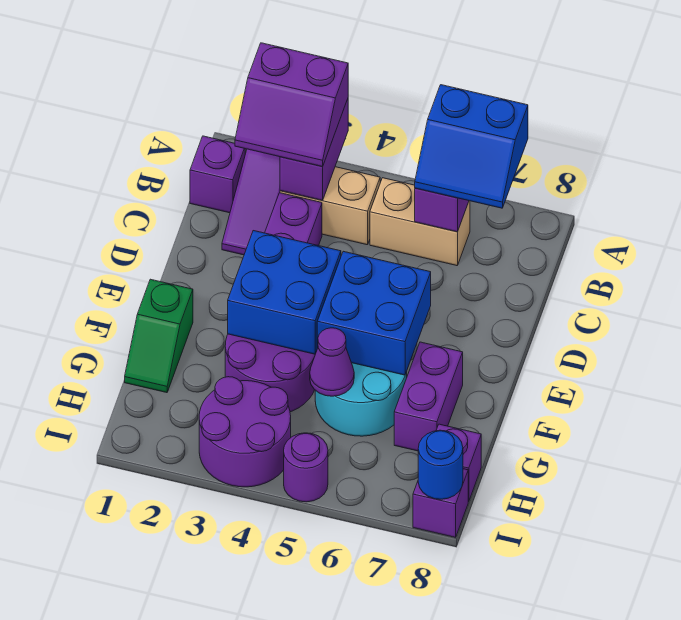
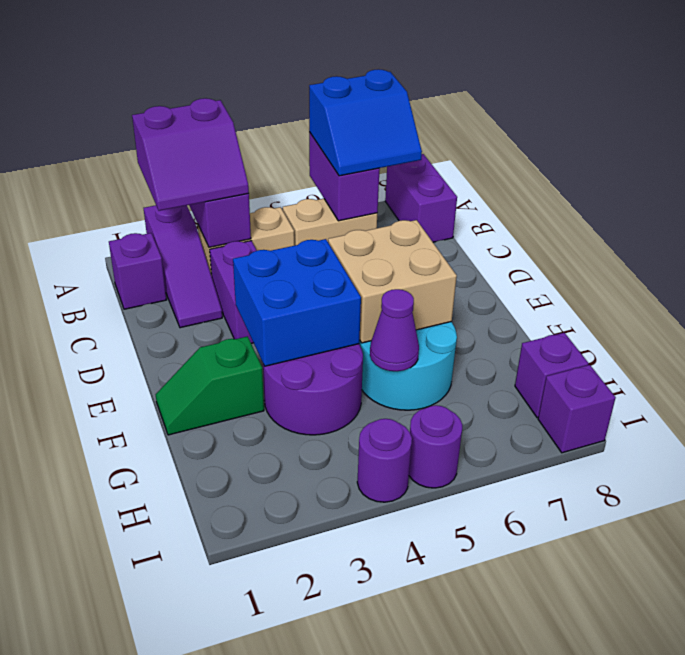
blue brick E5:F6 level 2 -> tan brick E5:F6 level 2
green slope F1:G1 level 1 top F -> green slope F1:F2 level 1 top 2
purple brick F7:G7 level 1 -> purple brick A8:B8 level 1
purple round brick H3:I4 level 1 -> purple round brick I4 level 1
blue round brick I8 level 2 -> none

